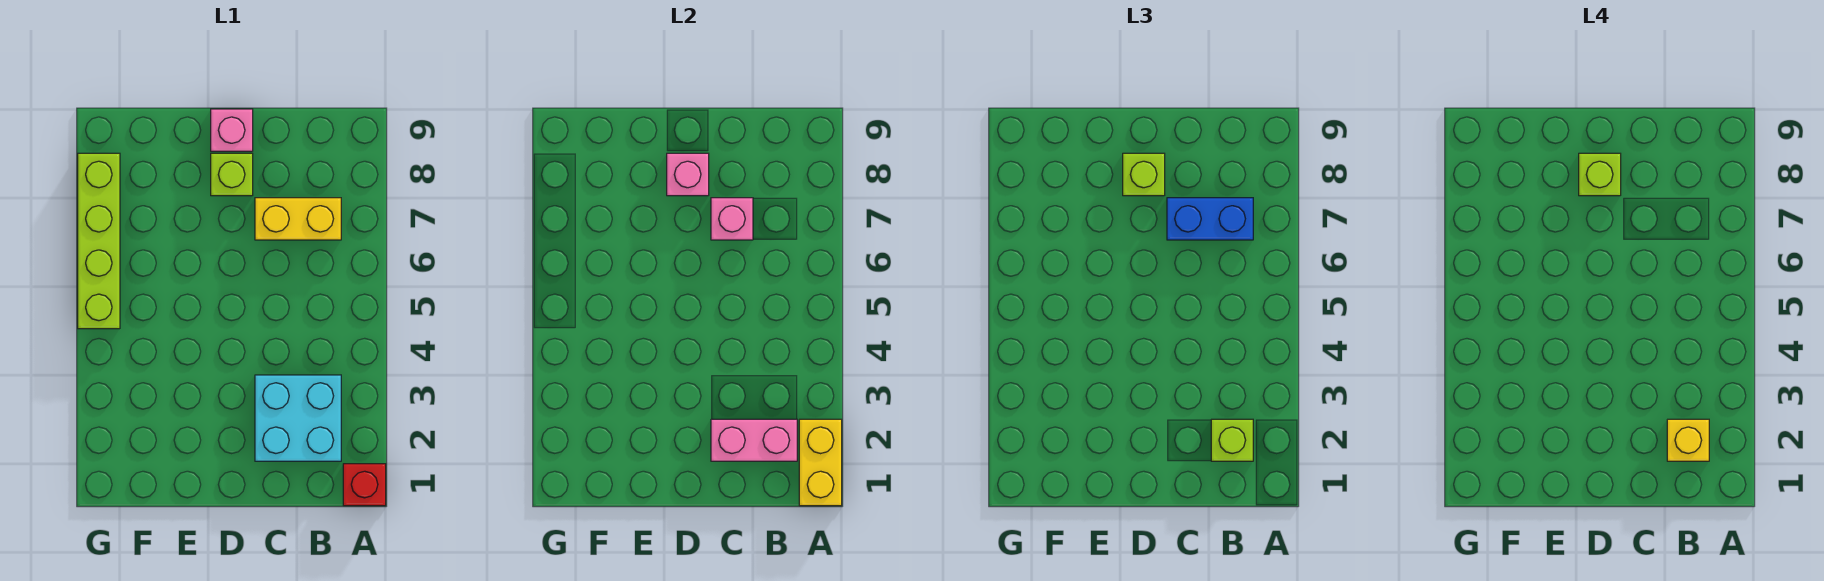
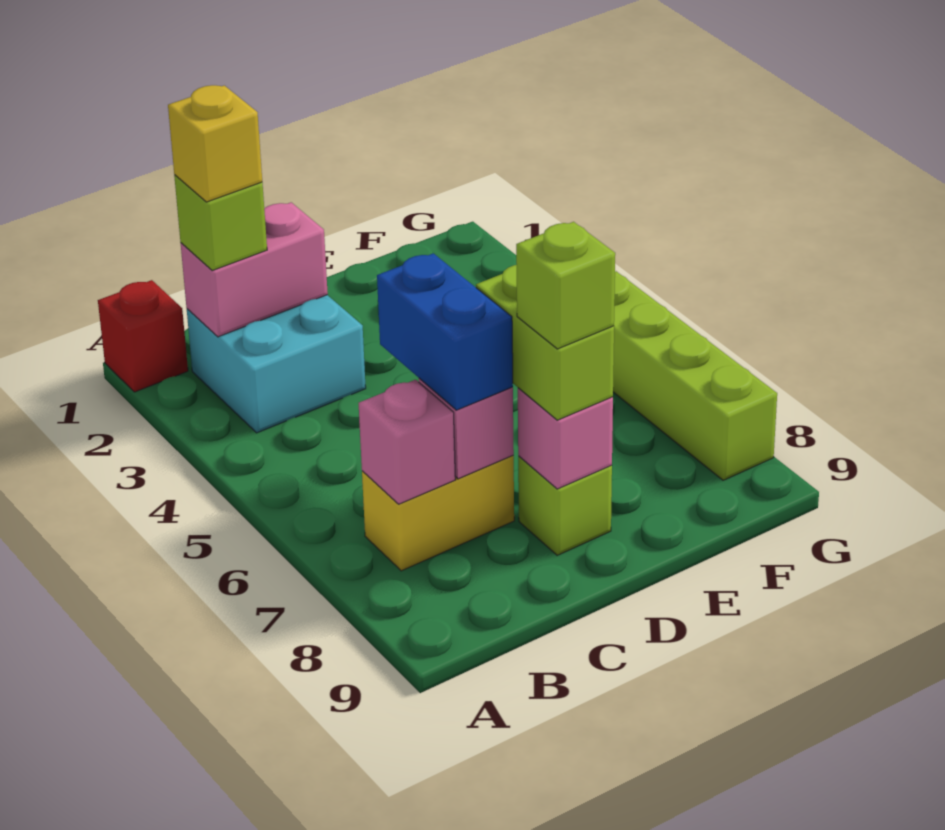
yellow brick A1:A2 level 2 -> none
blue brick B7:C7 level 3 -> blue brick C6:C7 level 3
lime brick D8 level 3 -> lime brick D7:D8 level 3
pink brick D9 level 1 -> pink brick B7 level 2

